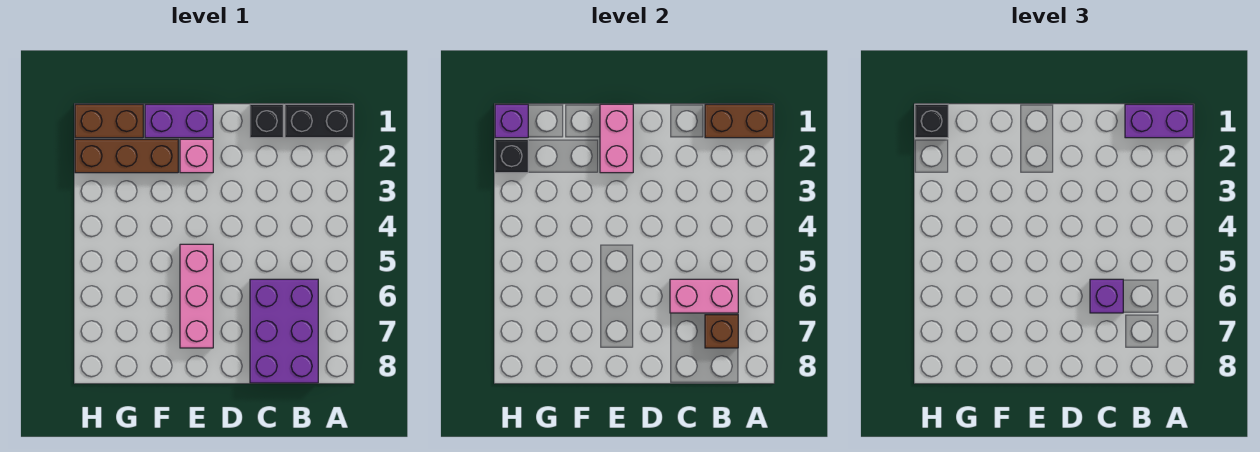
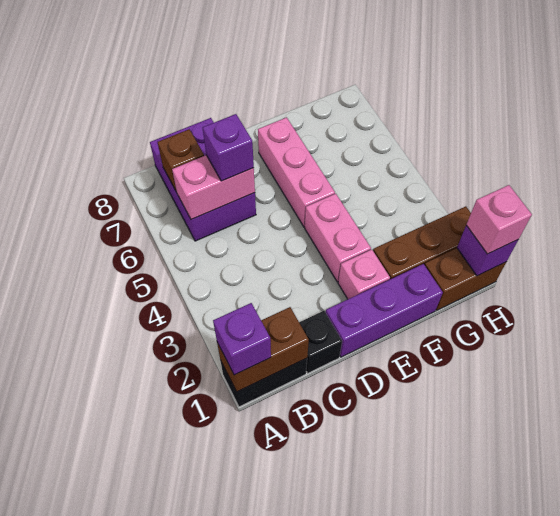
purple brick A1:B1 level 3 -> purple brick A1 level 3
purple brick E1:F1 level 1 -> purple brick D1:F1 level 1
pink brick E1:E2 level 2 -> pink brick E3:E4 level 1
black brick H1 level 3 -> pink brick H1 level 3
black brick H2 level 2 -> none

